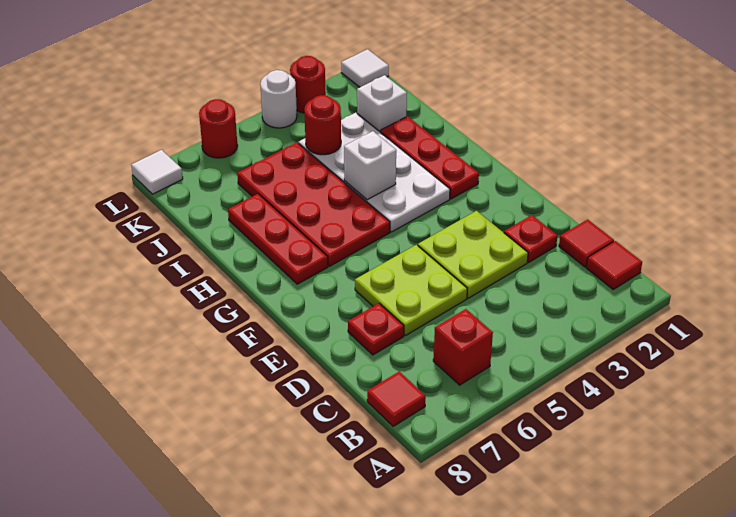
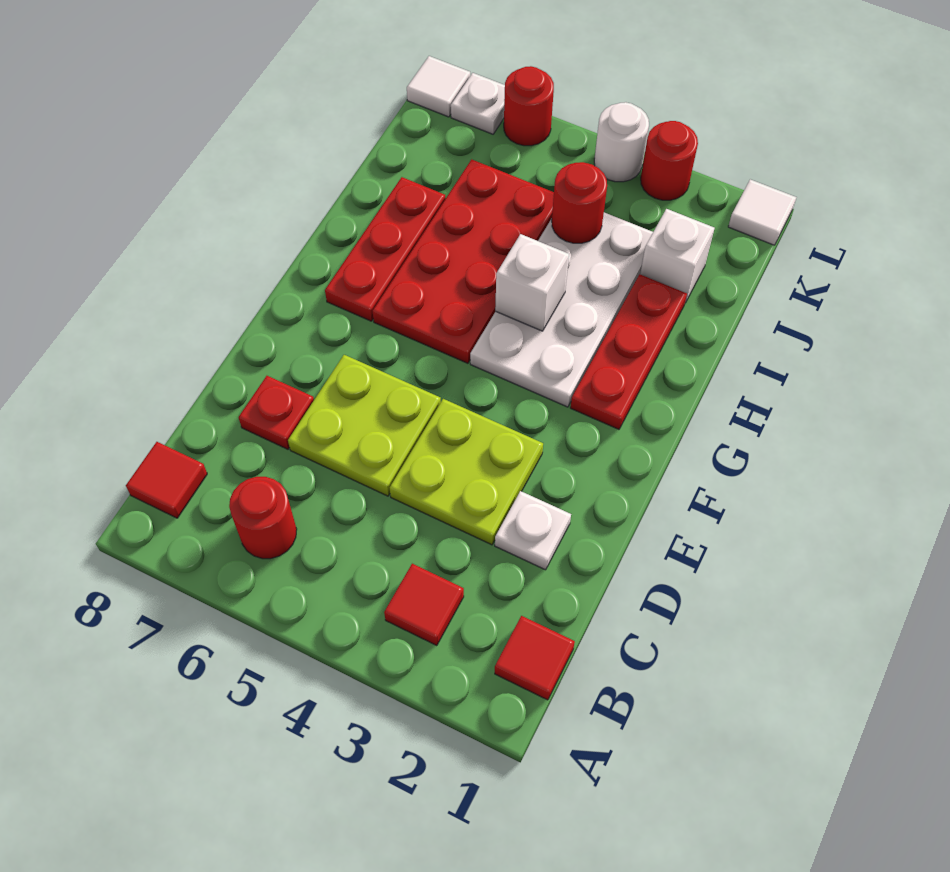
red brick B6 level 1 -> red round brick B6 level 1
red tile C1 level 1 -> red tile B3 level 1
red plate D2 level 1 -> white plate D2 level 1
none -> white plate L7 level 1

